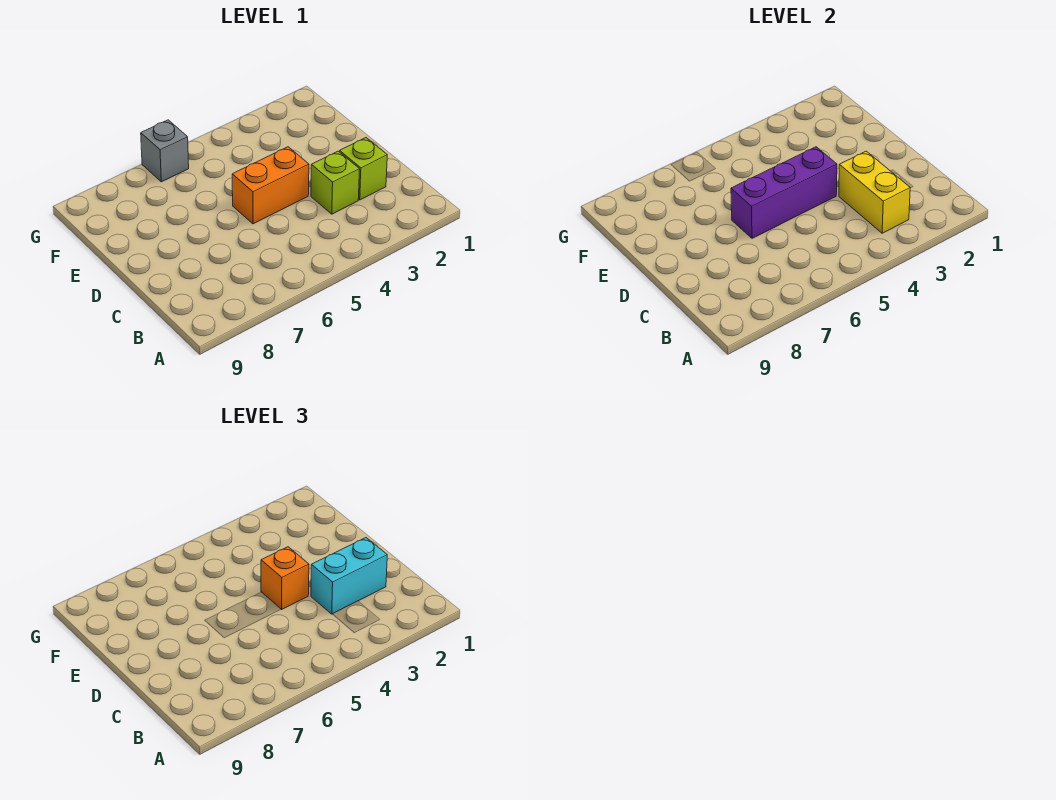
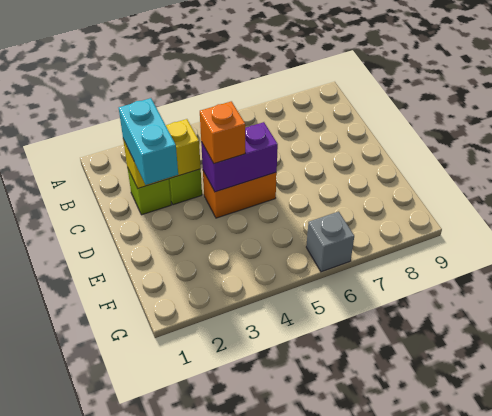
yellow brick B3:C3 level 2 -> yellow brick C2:C3 level 2
cyan brick C2:C3 level 3 -> cyan brick C2:D2 level 3
purple brick D4:D6 level 2 -> purple brick D4:D5 level 2

